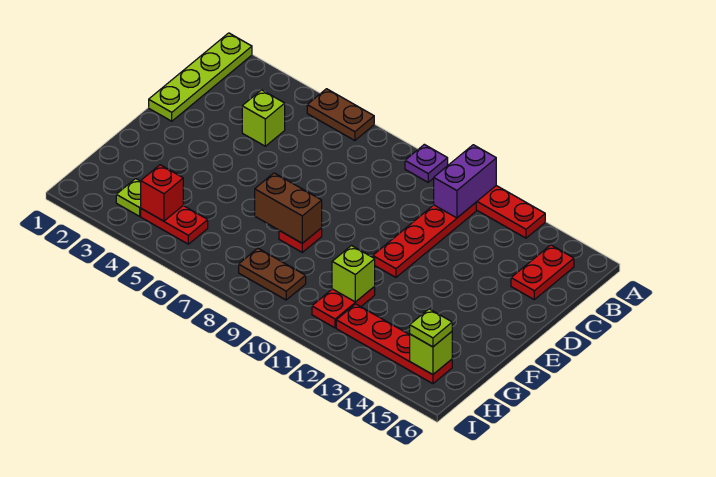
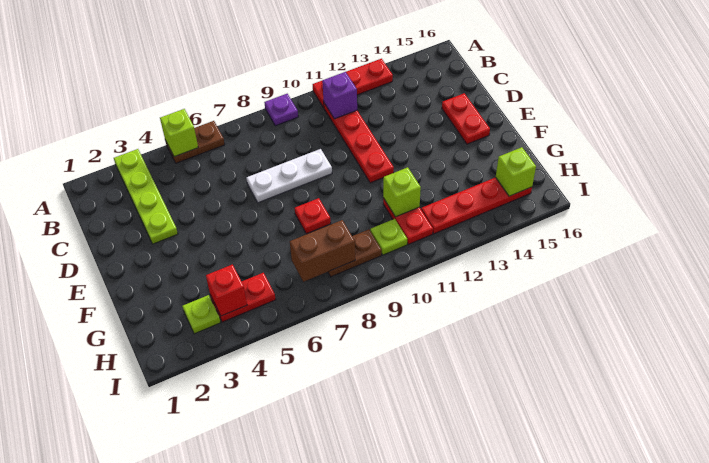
lime plate A1:D1 level 1 -> lime plate A3:D3 level 1
purple brick A11:B11 level 2 -> purple brick B11 level 2
red plate B15:C15 level 1 -> red plate D15:E15 level 1
lime brick C4 level 1 -> lime brick A5 level 2
none -> white plate D7:D9 level 1
brown brick F7:F8 level 2 -> brown brick H7:H8 level 2
lime plate H15 level 3 -> lime plate H10 level 1

